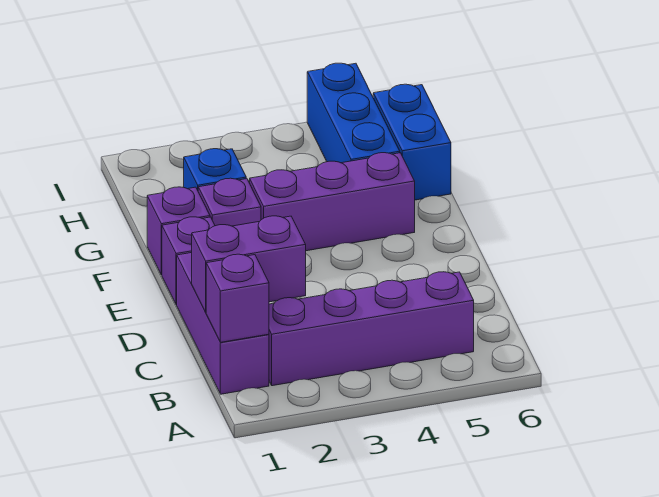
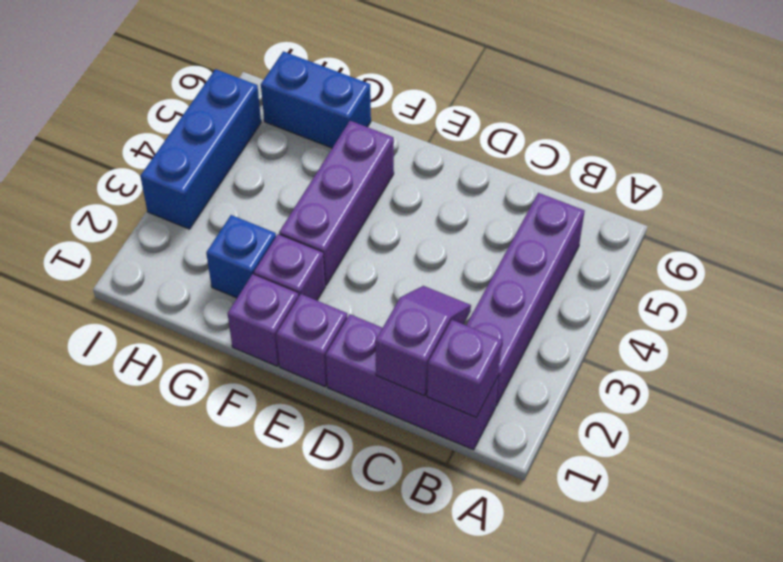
purple brick C1:C2 level 2 -> purple slope C1:C2 level 2 top 1
blue brick G5:I5 level 1 -> blue brick I3:I5 level 1

